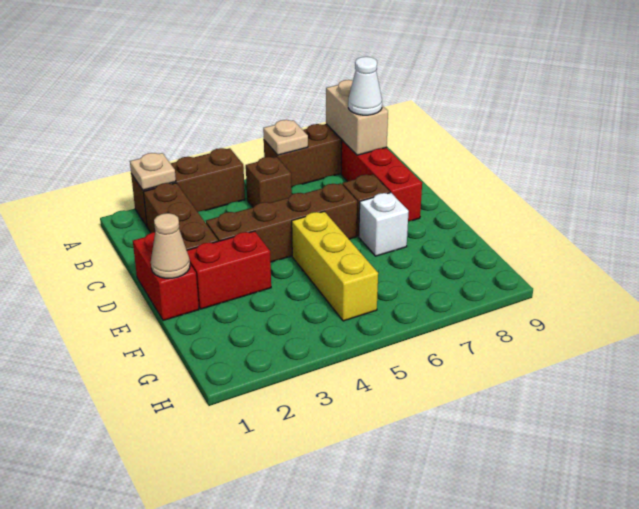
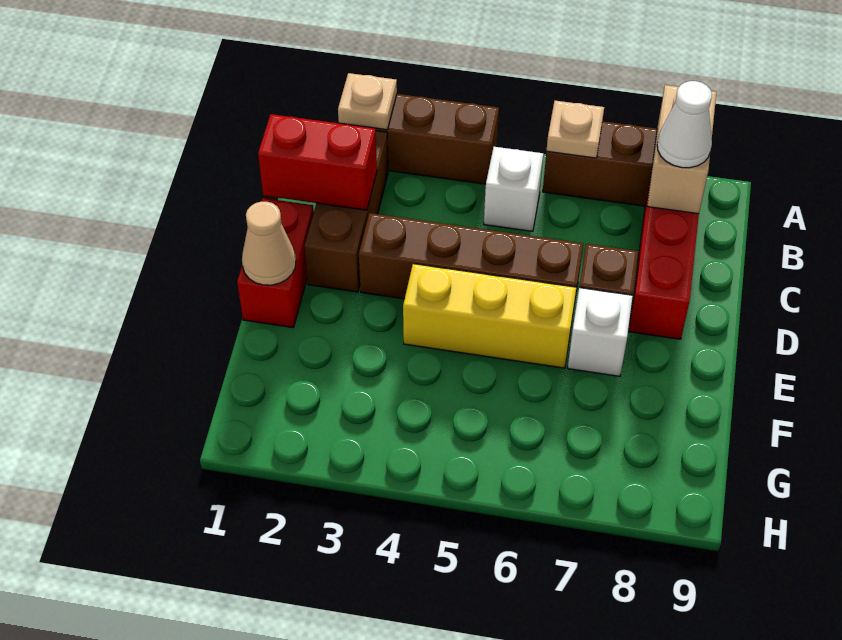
brown brick B5 level 1 -> white brick B5 level 1
red brick E2:E3 level 1 -> red brick C1:C2 level 2
yellow brick E5:G5 level 1 -> yellow brick E4:E6 level 1

